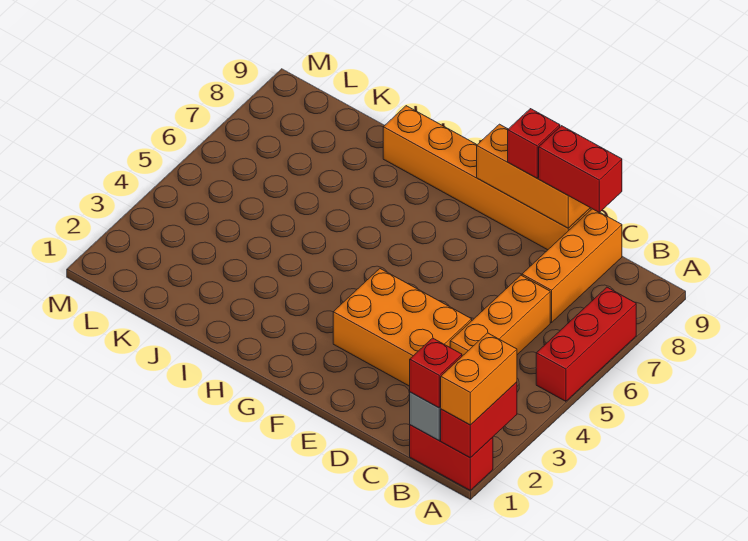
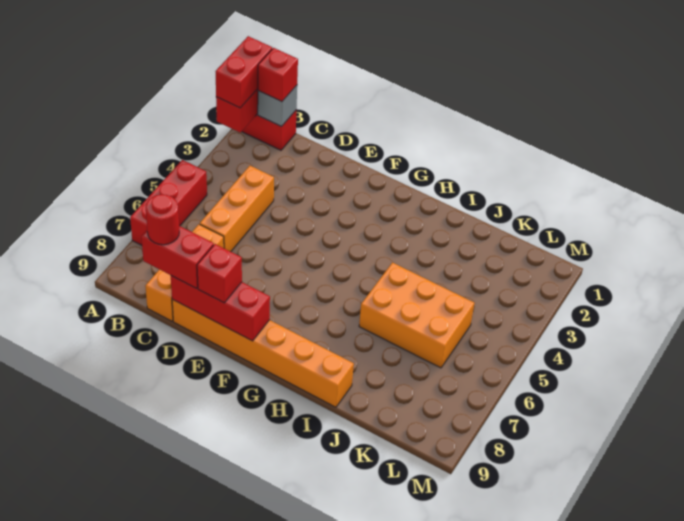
orange brick A1:A2 level 3 -> red brick A1:A2 level 3
none -> red round brick C9 level 4
orange brick D3:F4 level 1 -> orange brick I5:K6 level 1
orange brick D9:F9 level 2 -> red brick D9:F9 level 2

